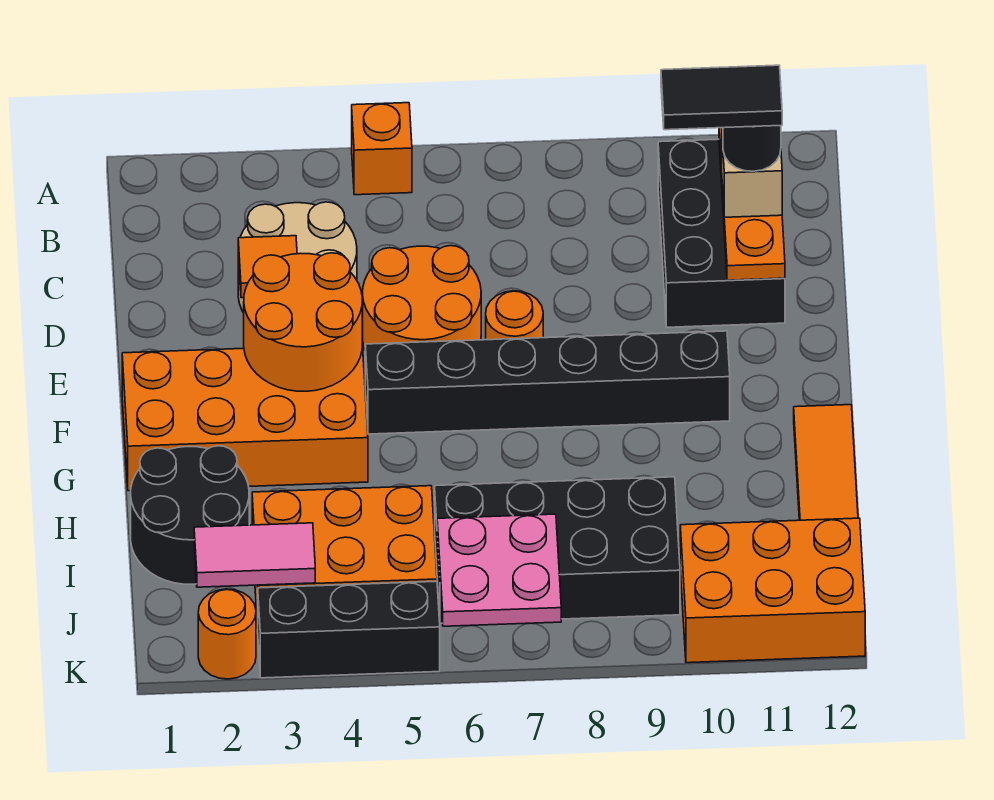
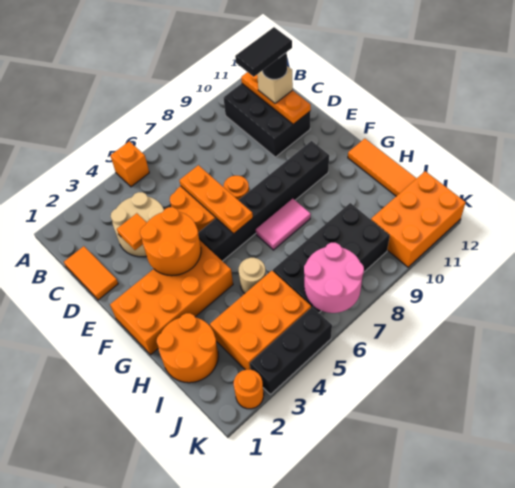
none -> orange tile C1:D1 level 1
none -> orange plate D6:F6 level 2
black round brick H1:I2 level 1 -> orange round brick H1:I2 level 1
none -> tan round brick H5 level 1
pink tile J2:J3 level 2 -> pink tile G7:G8 level 1
pink plate J6:K7 level 2 -> pink round brick J6:K7 level 2

